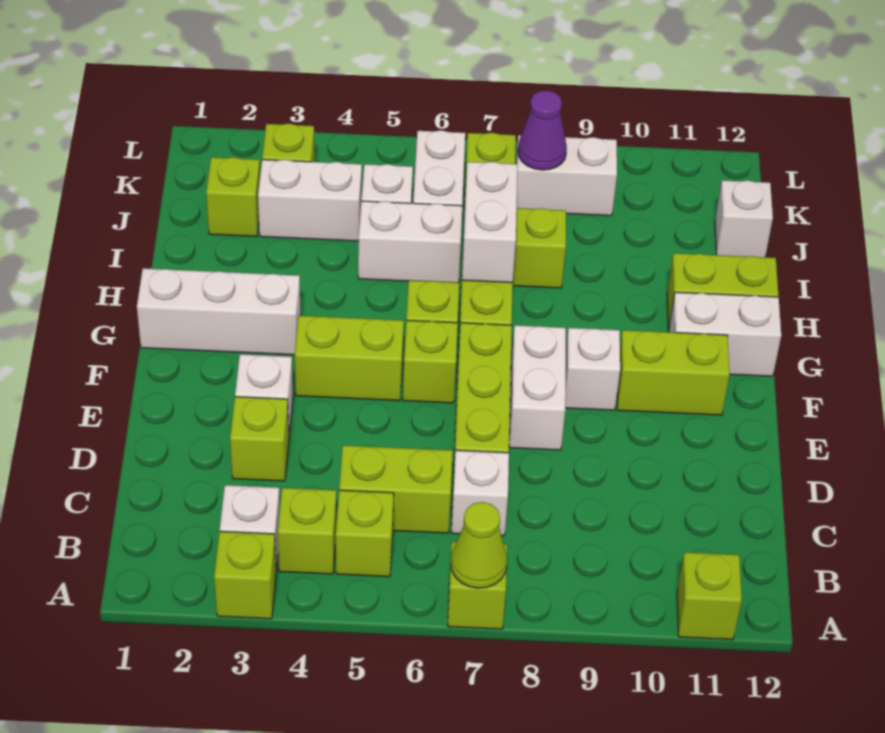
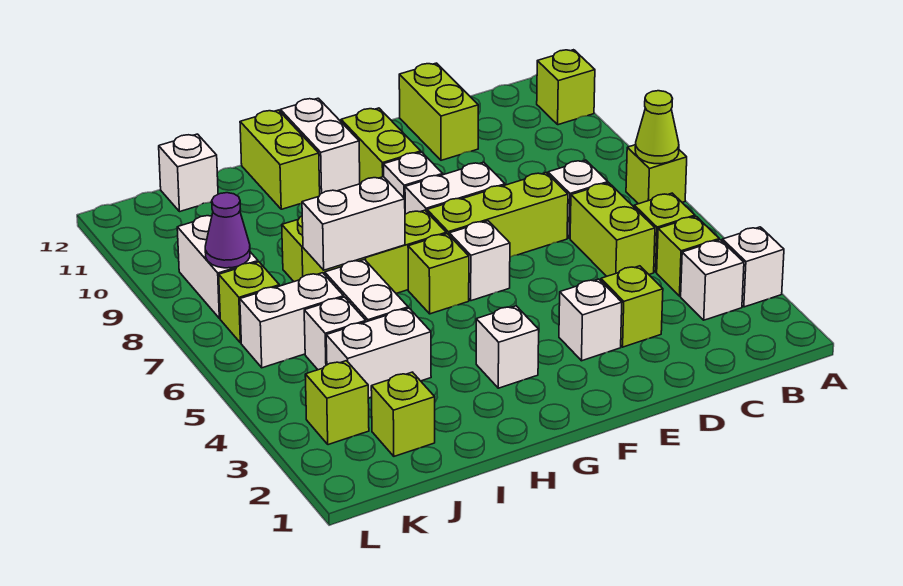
lime brick A3 level 1 -> white brick A3 level 1
lime brick F4:F5 level 1 -> lime brick D11:D12 level 1
lime brick F6 level 1 -> white brick F6 level 1
white brick G1:G3 level 1 -> white brick G3 level 1
white brick J3:J4 level 1 -> white brick I4:J4 level 1

